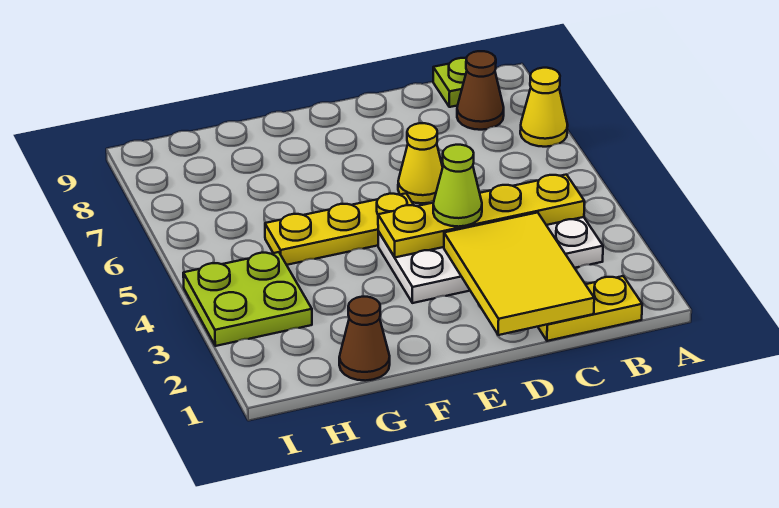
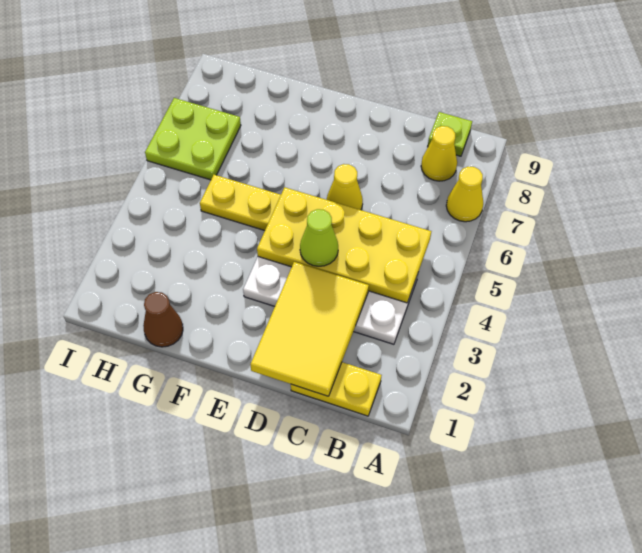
yellow plate B4:E4 level 2 -> yellow plate B4:E5 level 2
brown cone B8 level 1 -> yellow cone B8 level 1
lime plate H3:I4 level 1 -> lime plate H6:I7 level 1

